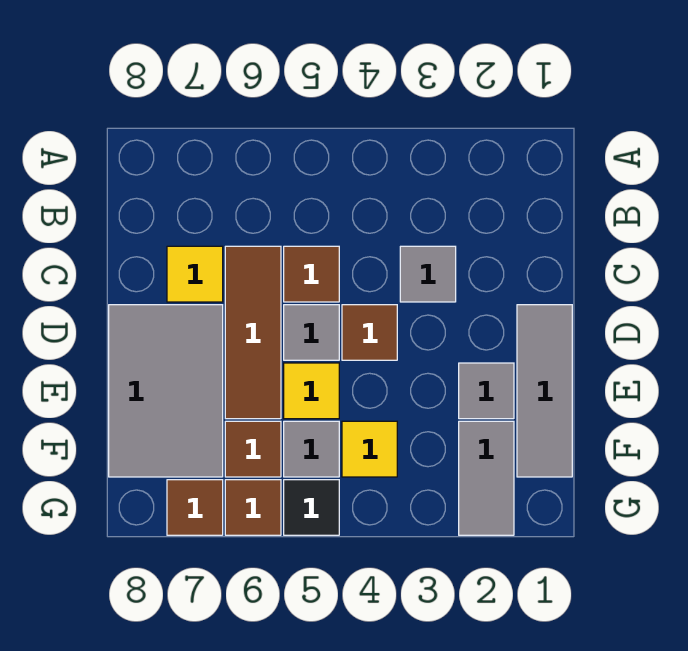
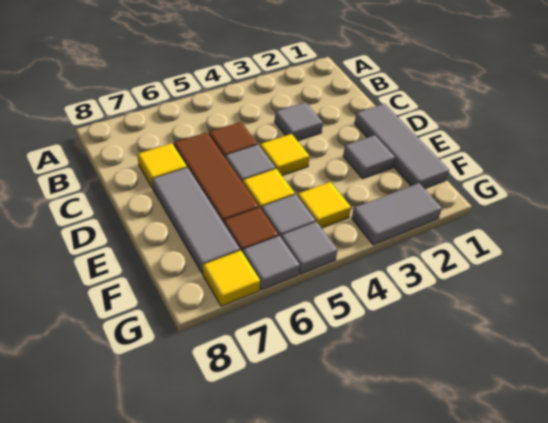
brown tile D4 level 1 -> yellow tile D4 level 1
grey tile D7:F8 level 1 -> grey tile D7:F7 level 1
grey tile F2:G2 level 1 -> grey tile G2:G3 level 1
black tile G5 level 1 -> grey tile G5 level 1
brown tile G6 level 1 -> grey tile G6 level 1
brown tile G7 level 1 -> yellow tile G7 level 1

